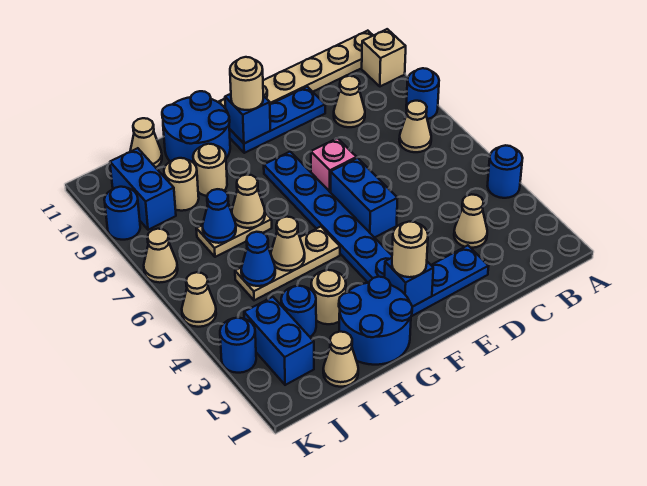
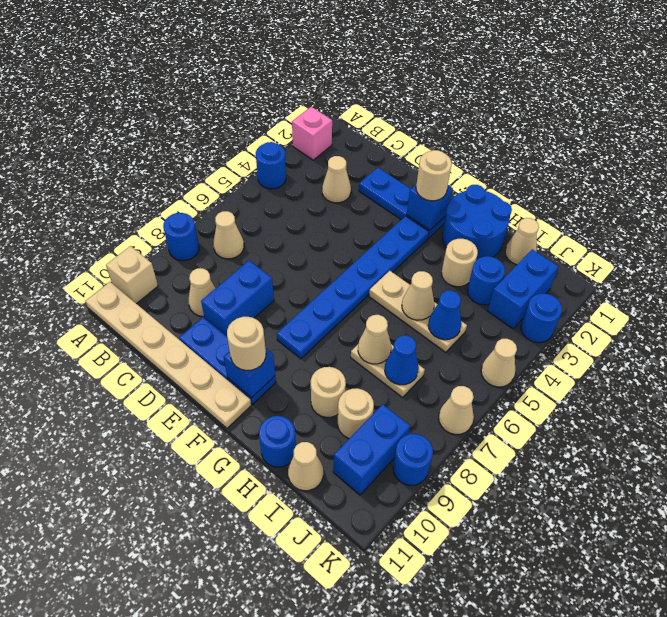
blue brick E5:E6 level 1 -> blue brick D8:D9 level 1
pink brick E7 level 1 -> pink brick A2 level 1
blue round brick G10:H11 level 1 -> blue round brick H11 level 1

